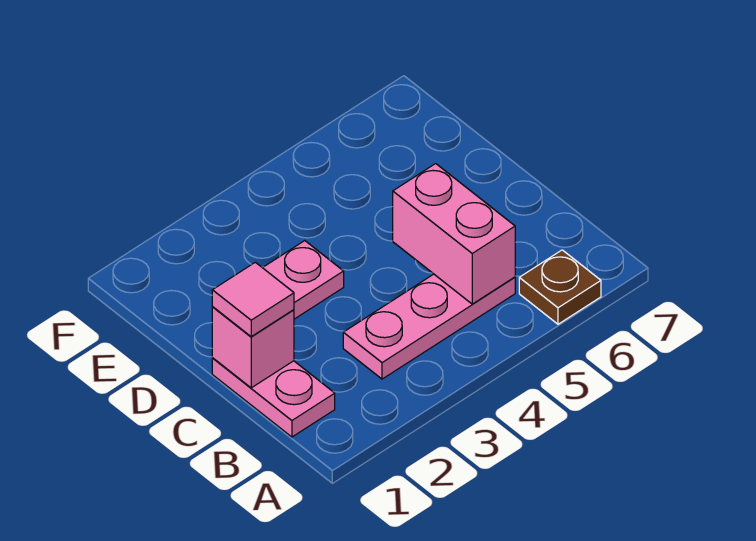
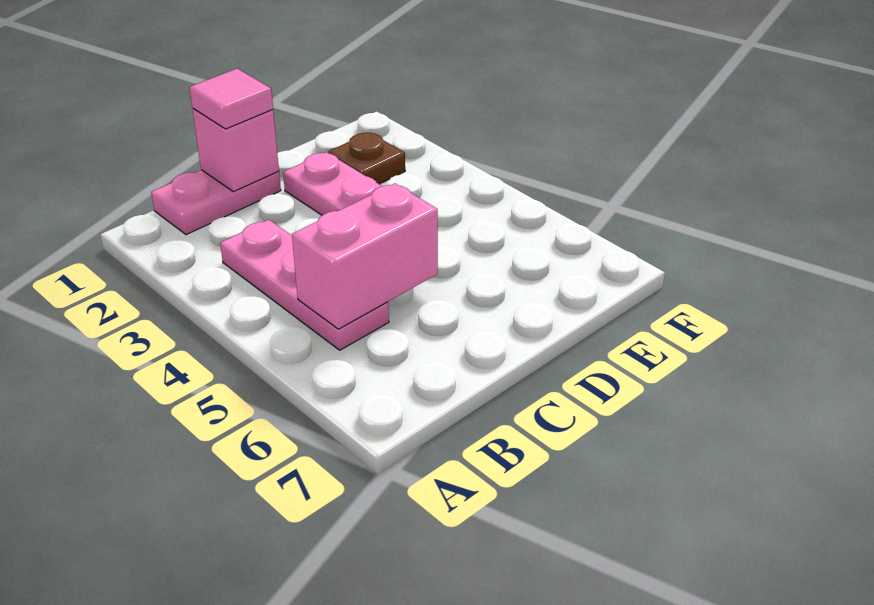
brown plate A6 level 1 -> brown plate E2 level 1

